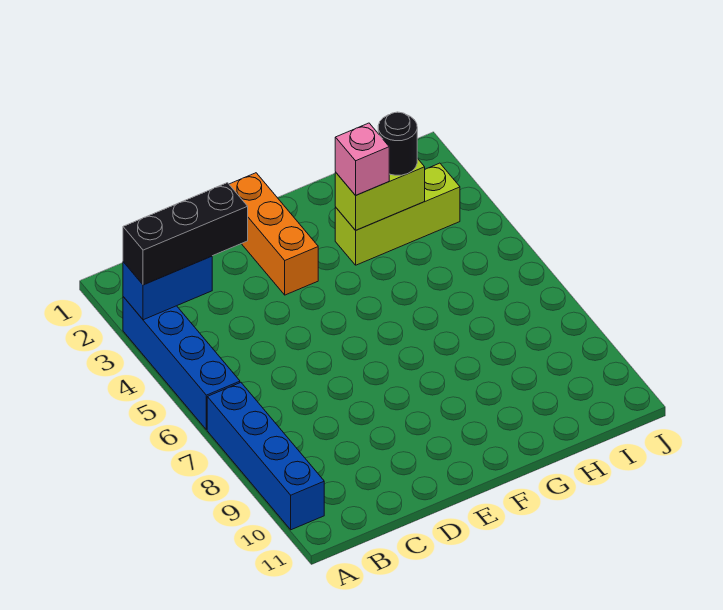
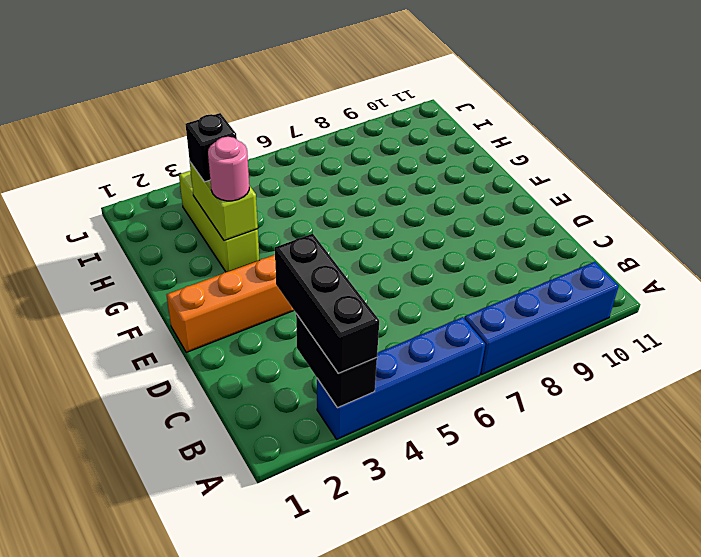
blue brick A3:B3 level 2 -> black brick A3:B3 level 2
pink brick G3 level 3 -> pink round brick G3 level 3
black round brick H3 level 3 -> black brick H3 level 3

